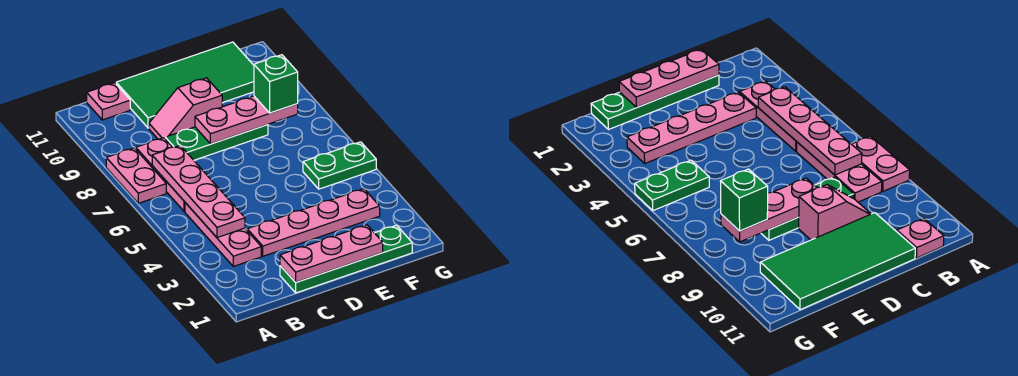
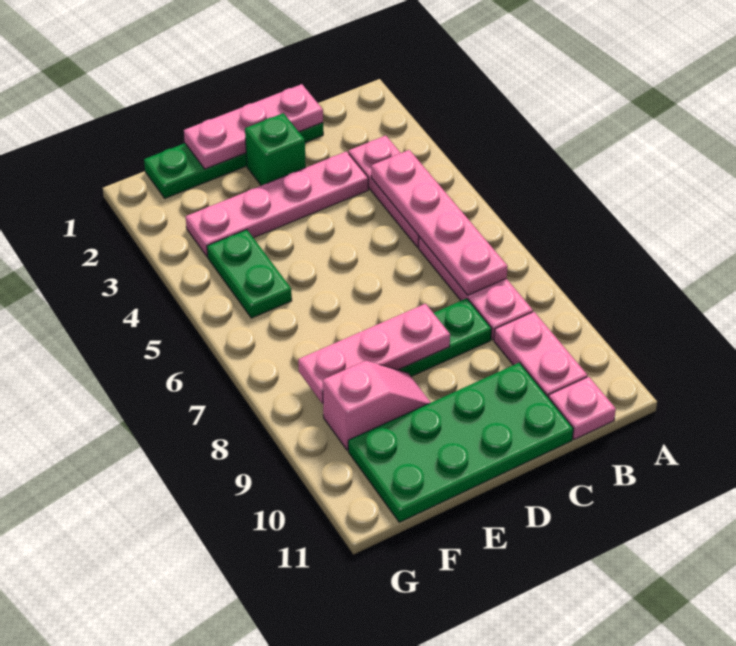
pink plate A7:A8 level 1 -> pink plate B9:B10 level 1
pink slope C9:D9 level 1 top D -> pink slope E9:F9 level 1 top F
green tile C10:F11 level 1 -> green plate C10:F11 level 1
green plate F5:G5 level 1 -> green plate F4:F5 level 1
green brick F8 level 3 -> green brick D2 level 1

